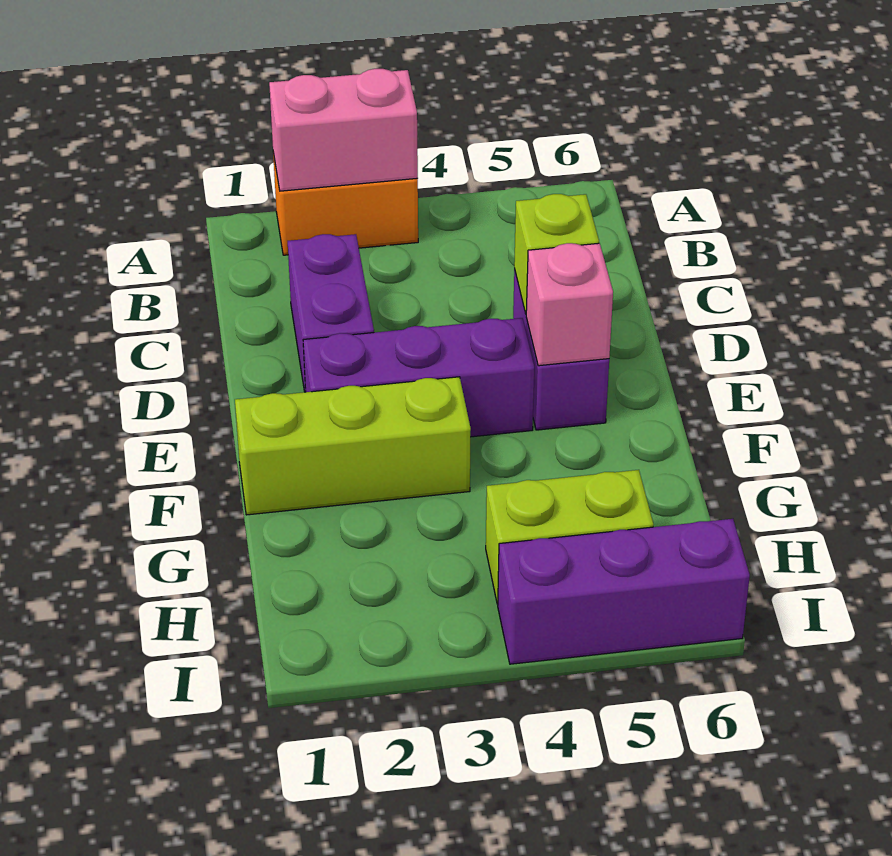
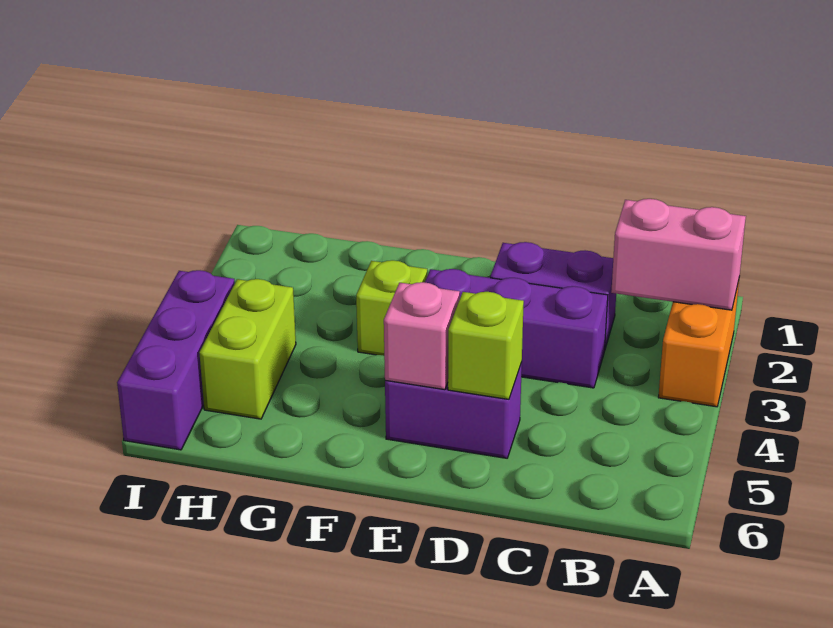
pink brick A2:A3 level 2 -> pink brick A2:B2 level 2
purple brick E2:E4 level 1 -> purple brick C3:E3 level 1
lime brick F1:F3 level 1 -> lime brick F3 level 1

